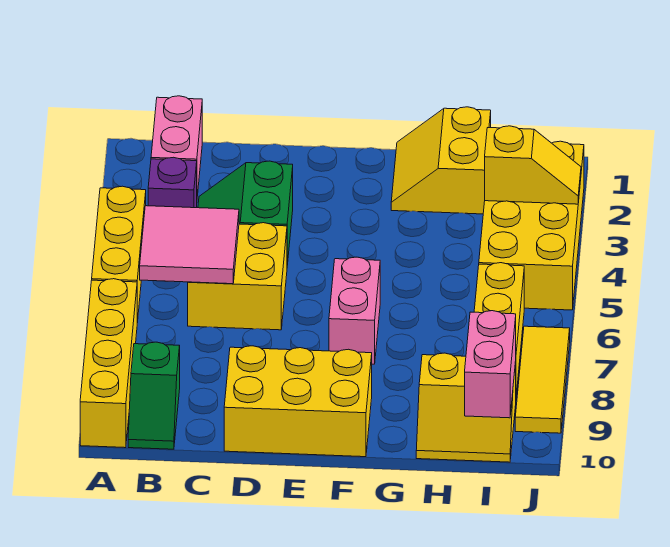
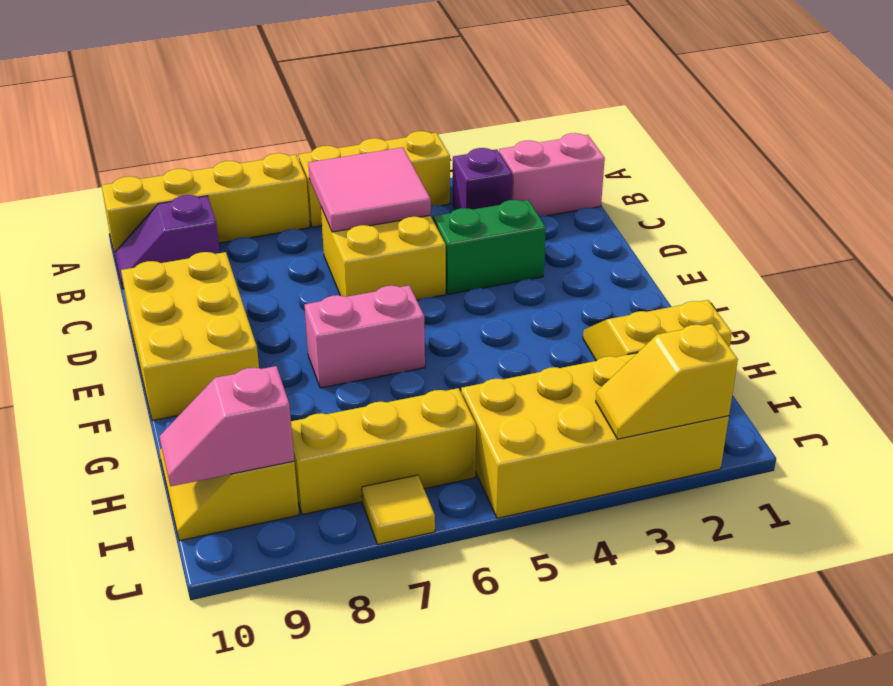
green slope B9:B10 level 1 top 9 -> purple slope B9:B10 level 1 top 9
yellow slope I3:J3 level 2 top I -> yellow slope J2:J3 level 2 top 2
pink brick I9:I10 level 2 -> pink slope I9:I10 level 2 top 9
yellow tile J7:J9 level 1 -> yellow tile J7 level 1

